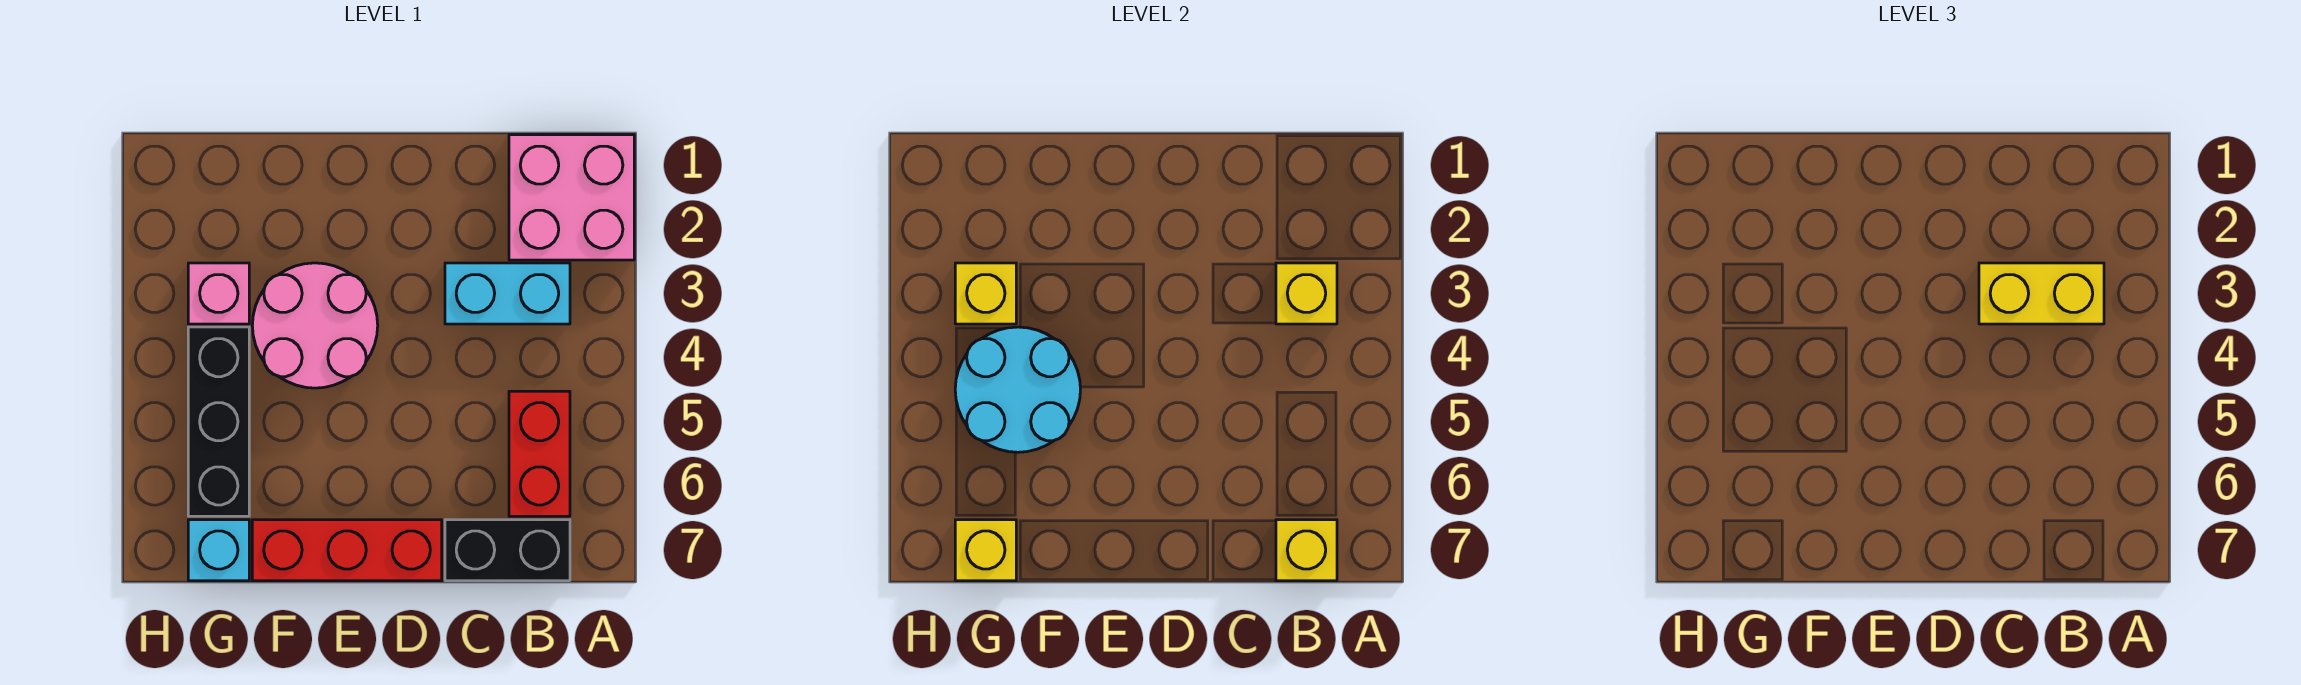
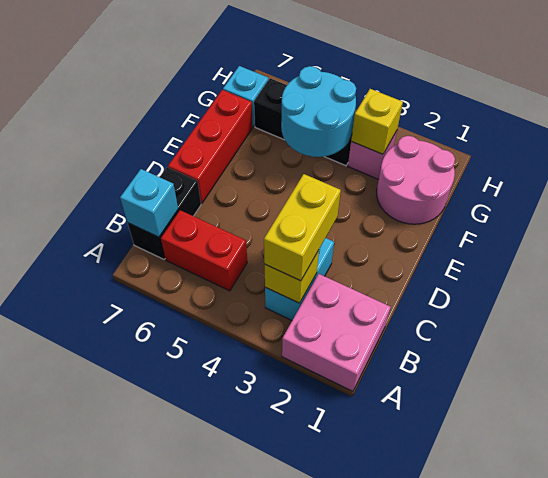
yellow brick B7 level 2 -> cyan brick B7 level 2
pink round brick E3:F4 level 1 -> pink round brick F1:G2 level 1
yellow brick G7 level 2 -> none

